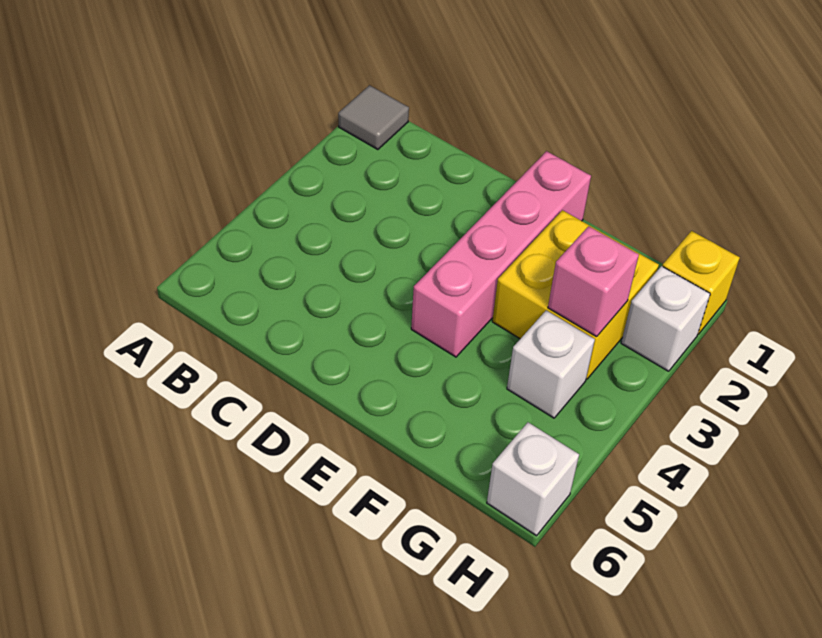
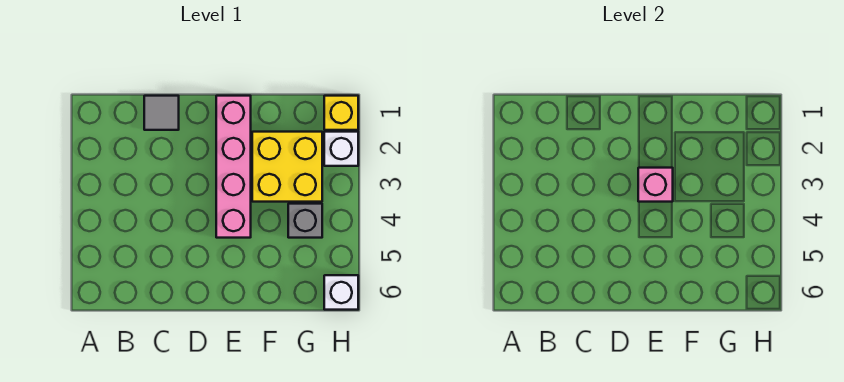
grey tile A1 level 1 -> grey tile C1 level 1
pink brick G3 level 2 -> pink brick E3 level 2
white brick G4 level 1 -> grey brick G4 level 1

